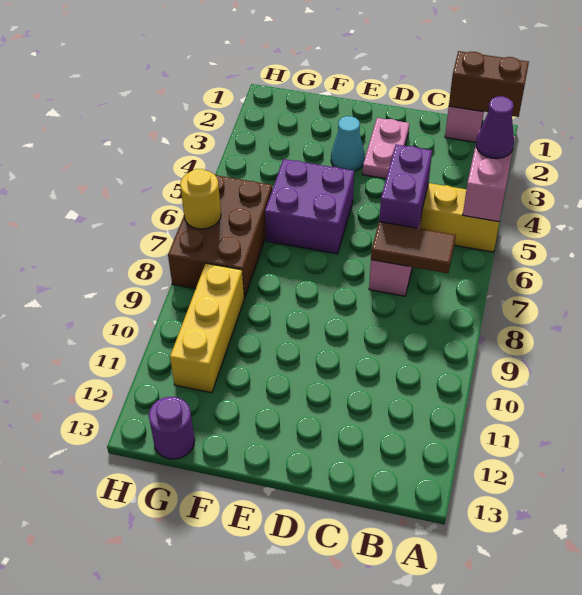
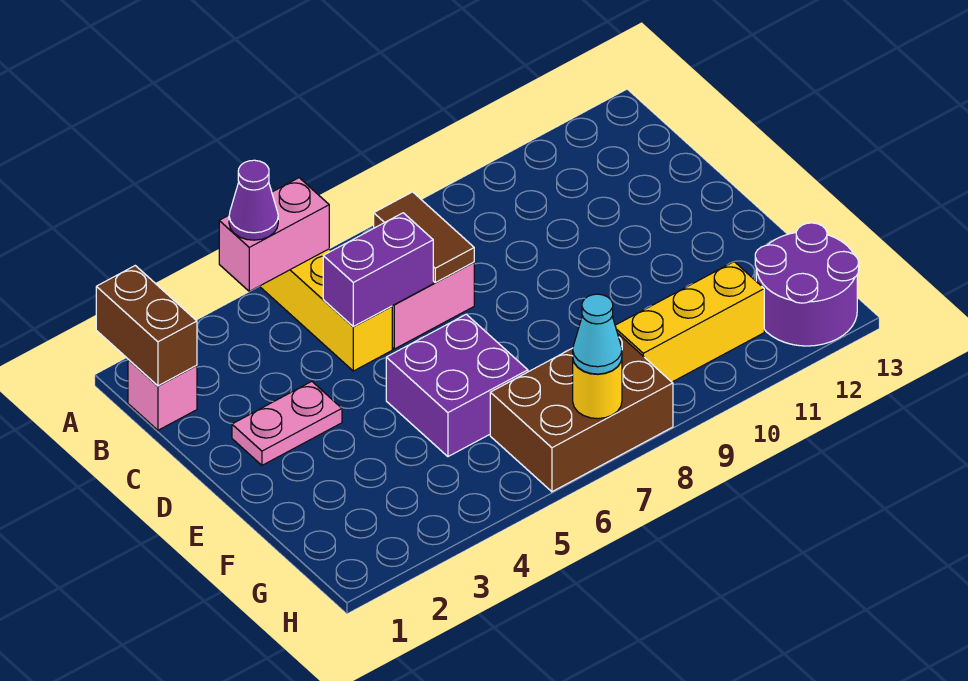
cyan cone E3 level 1 -> cyan cone H7 level 3
purple round brick G13 level 1 -> purple round brick G12:H13 level 1

